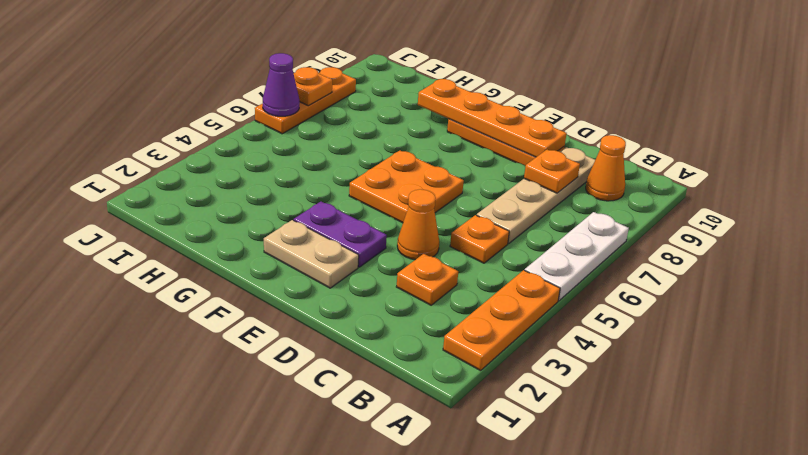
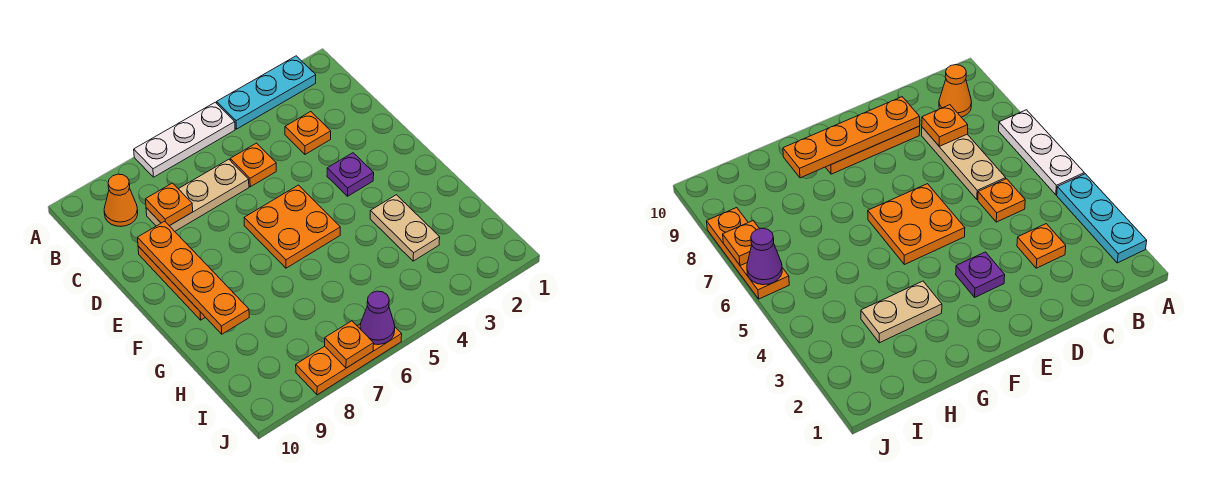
orange plate A2:A4 level 1 -> cyan plate A2:A4 level 1
tan plate C6:C9 level 1 -> tan plate C6:C8 level 1
orange cone D4 level 1 -> none
tan plate E2:F2 level 1 -> tan plate G3:H3 level 1
purple plate E3:F3 level 1 -> purple plate E3 level 1

